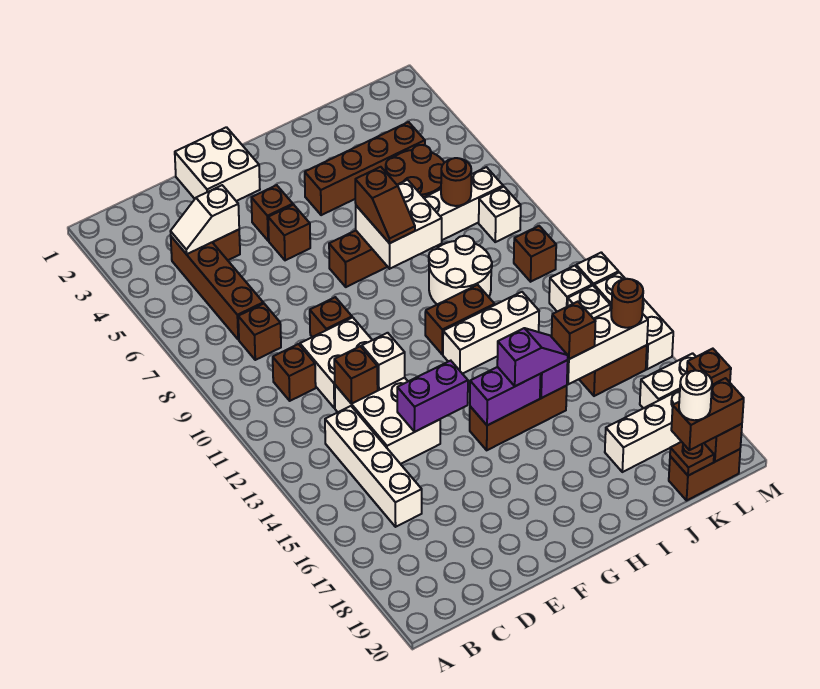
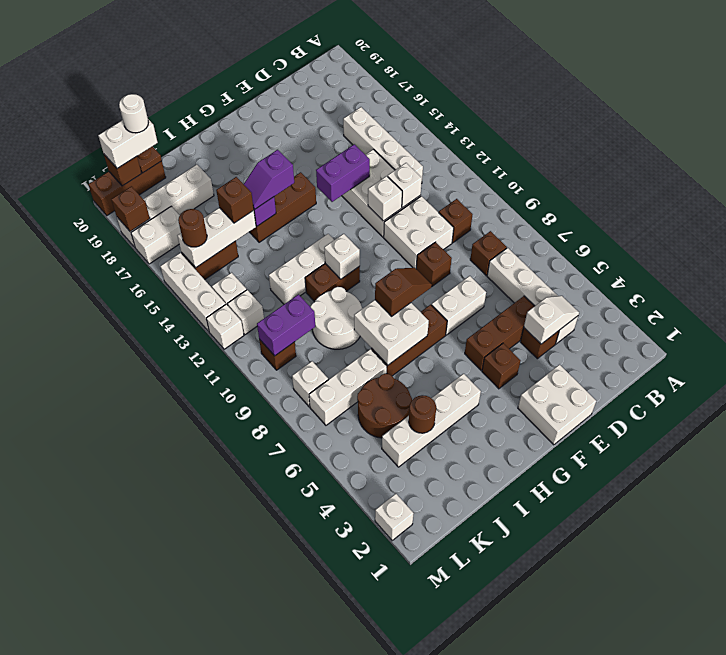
brown brick C4:C7 level 1 -> white brick C4:C7 level 1
brown brick D12 level 2 -> white brick D12 level 2
none -> white brick E7:F7 level 1
brown brick F5 level 1 -> brown brick D5:F5 level 1
purple brick G15:H15 level 2 -> purple brick K10:L10 level 2
brown brick H4:K4 level 1 -> white brick H4:K4 level 1
brown slope H7:H8 level 3 top 7 -> brown slope G8:H8 level 3 top H
none -> white brick H11 level 2
brown round brick K7 level 2 -> brown round brick J4 level 2
brown brick K20:L20 level 1 -> brown brick K20:M20 level 1
brown brick K20:L20 level 3 -> white brick K20:L20 level 3
none -> white brick M2 level 1

